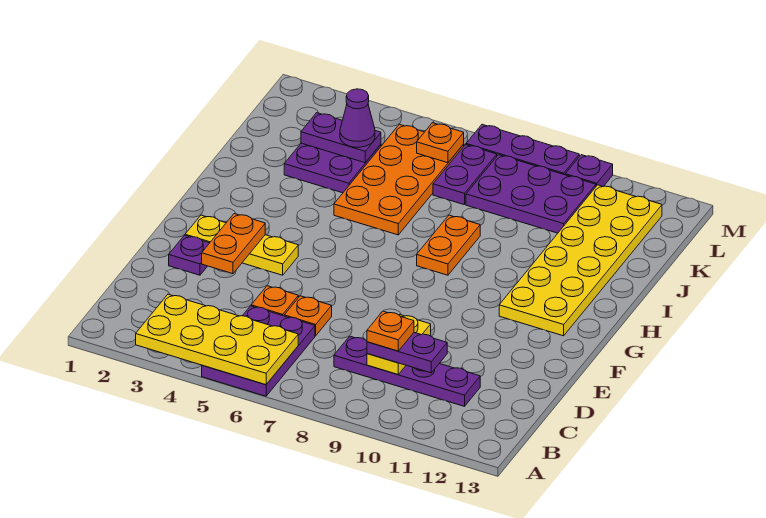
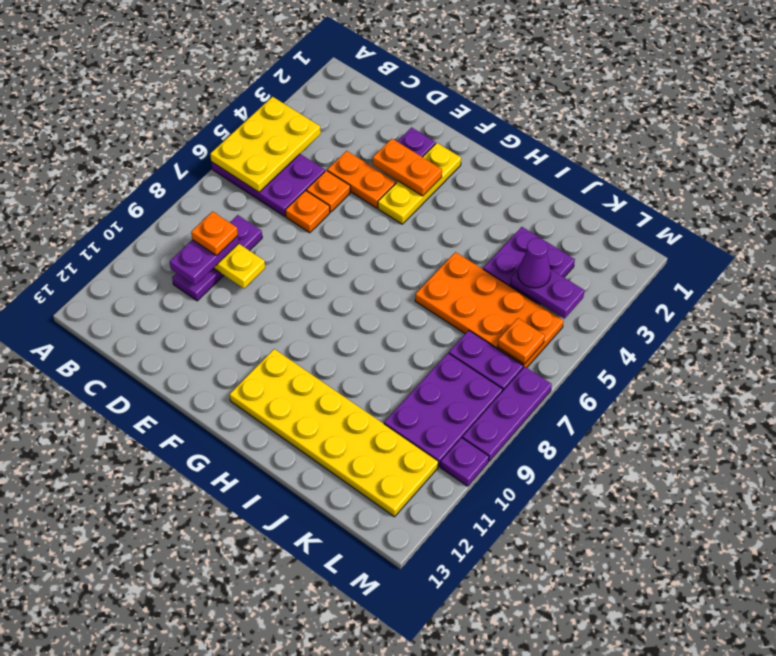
yellow plate A3:B6 level 2 -> yellow plate A4:B6 level 2
purple plate C8:C11 level 1 -> purple plate C8:C10 level 1
orange plate H8:I8 level 1 -> orange plate D4:E4 level 1
purple plate K3:K4 level 2 -> purple plate K4:L4 level 2

